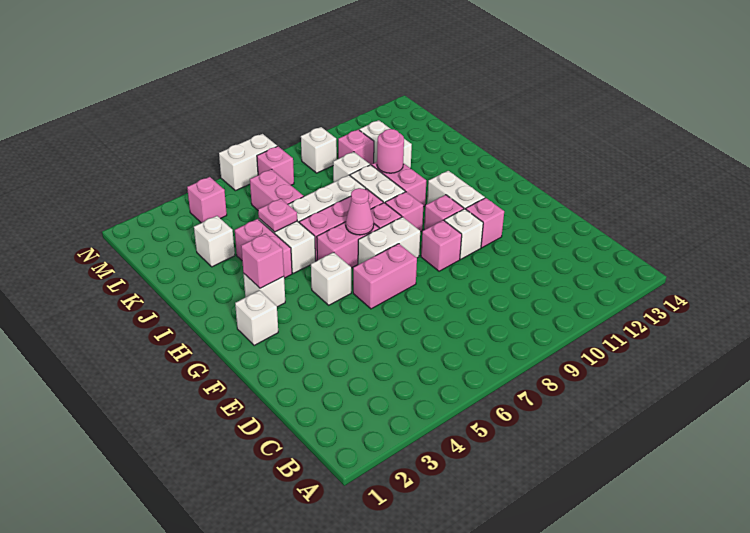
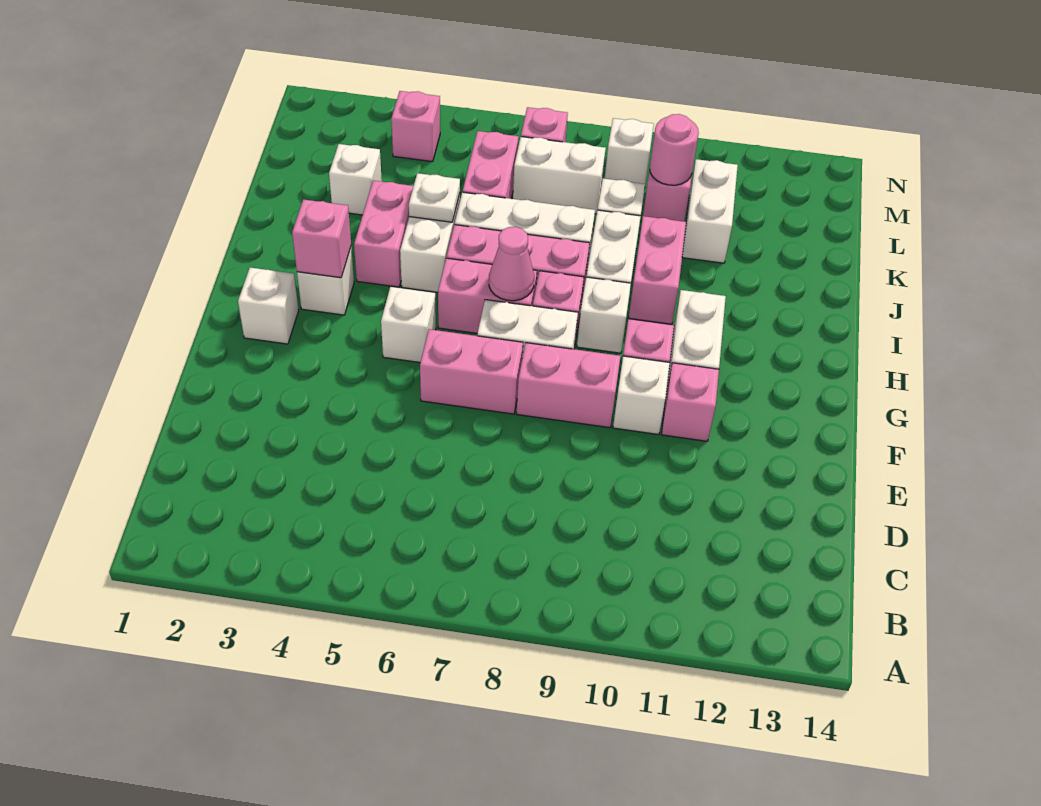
pink brick F9 level 1 -> pink brick F8:F9 level 1
pink brick H9 level 1 -> white brick H9 level 1
pink plate J5 level 2 -> white plate J5 level 2
pink round brick J10 level 2 -> pink round brick L10 level 2
white brick N6:N7 level 1 -> white brick L7:L8 level 1

